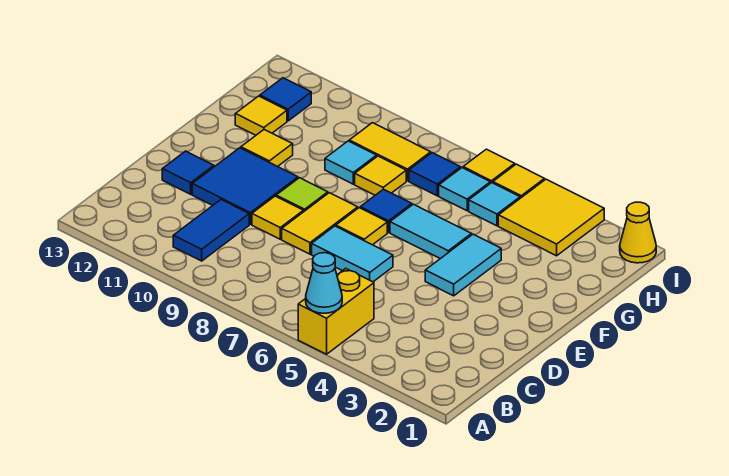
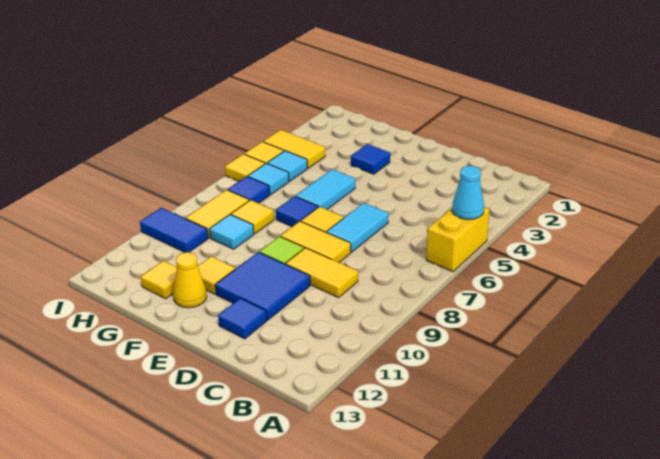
yellow brick A5:B5 level 1 -> yellow brick A5:A6 level 1
blue tile B10:C10 level 1 -> blue tile H10:I10 level 1
yellow tile D9 level 1 -> yellow tile C9:D9 level 1
cyan tile E4:F4 level 1 -> none
yellow tile H3:I4 level 1 -> yellow tile H4:I4 level 1
blue tile H12 level 1 -> blue tile F3 level 1
yellow cone I1 level 1 -> yellow cone F12 level 1

